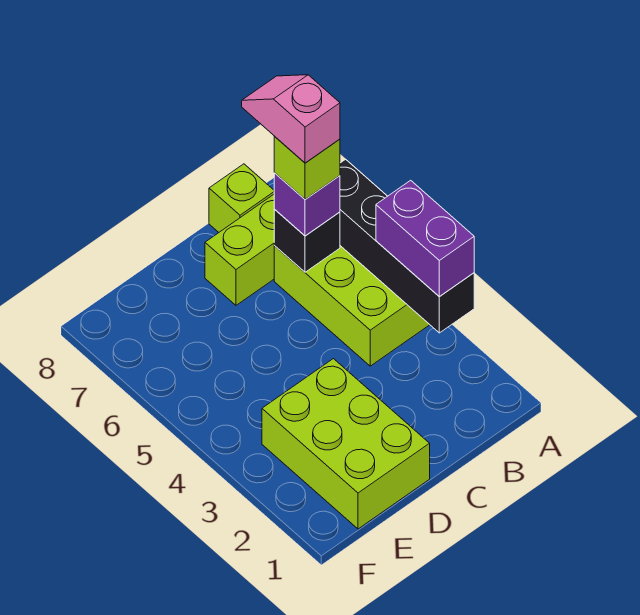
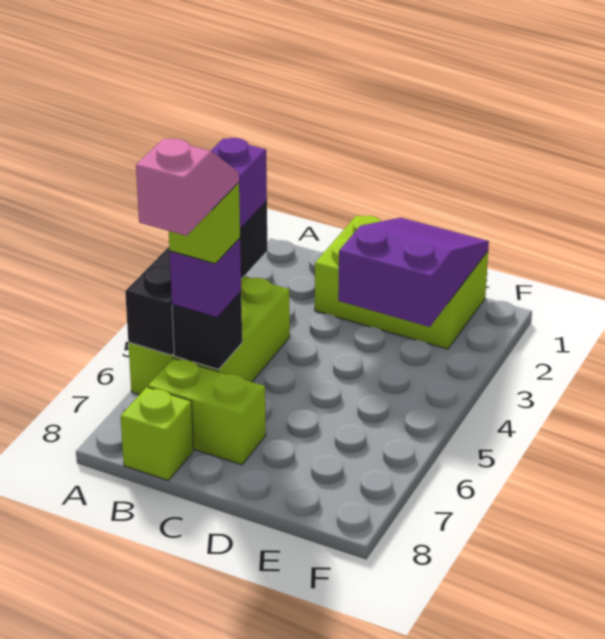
pink slope B6:B7 level 5 top 6 -> pink slope B6:B7 level 5 top 7
lime brick D1:E3 level 1 -> lime brick C1:E2 level 1
none -> purple slope D1:E3 level 2 top 3

